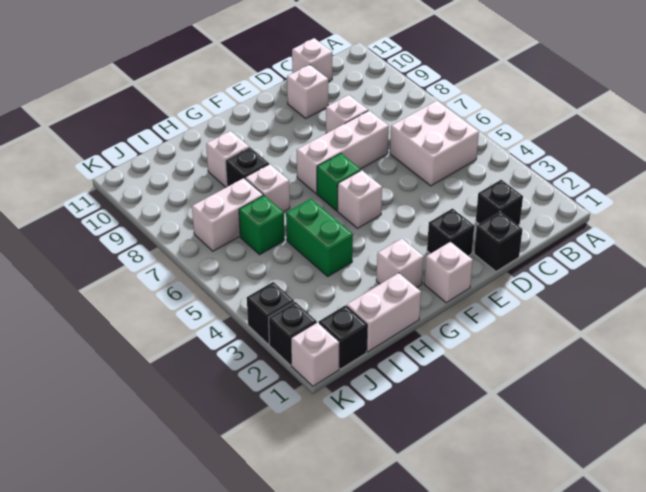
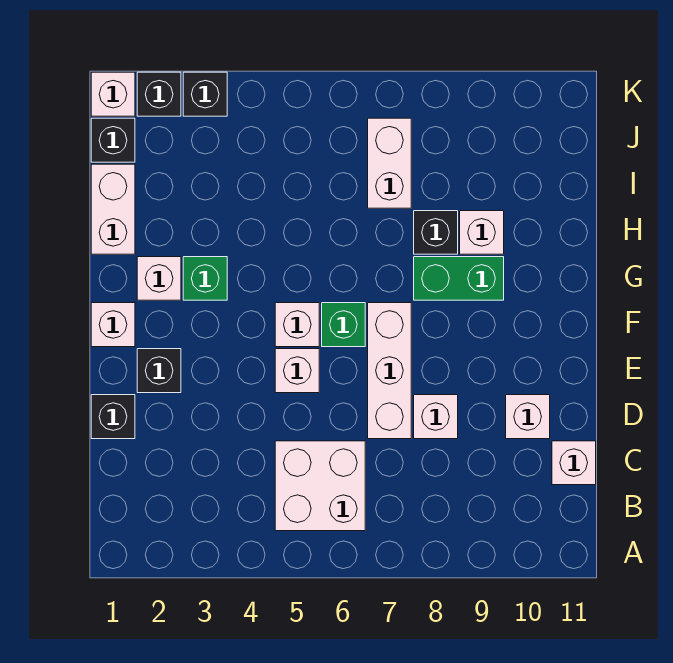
black brick C2 level 1 -> none
green brick H4:H5 level 1 -> green brick G8:G9 level 1
white brick H7 level 1 -> white brick E5 level 1
green brick I6 level 1 -> green brick G3 level 1

